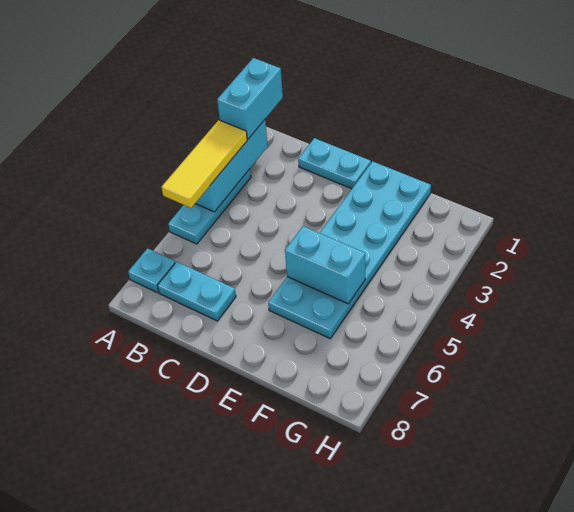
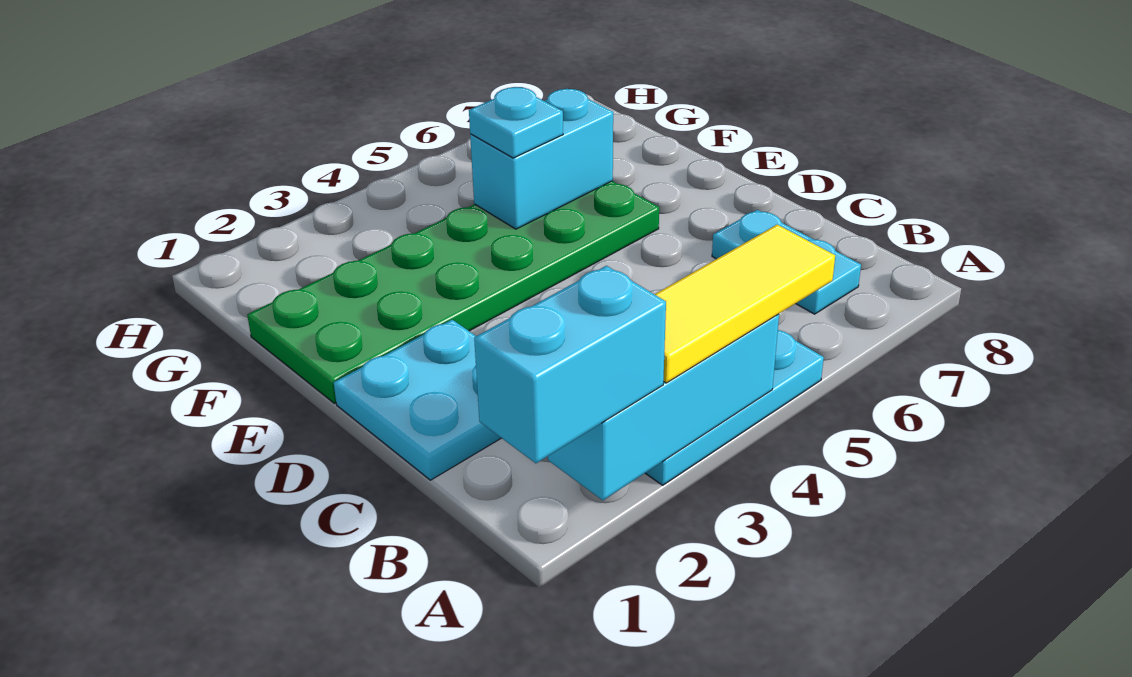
cyan plate A7 level 1 -> cyan plate F5 level 3
cyan plate C1:D1 level 1 -> cyan plate C1:D2 level 1
cyan plate E1:F6 level 1 -> green plate E1:F6 level 1
cyan brick E5:F5 level 2 -> cyan brick F5:F6 level 2

